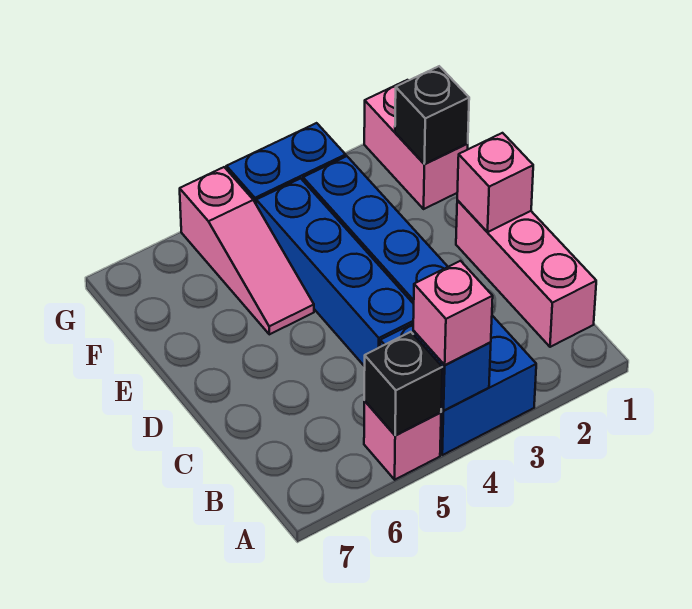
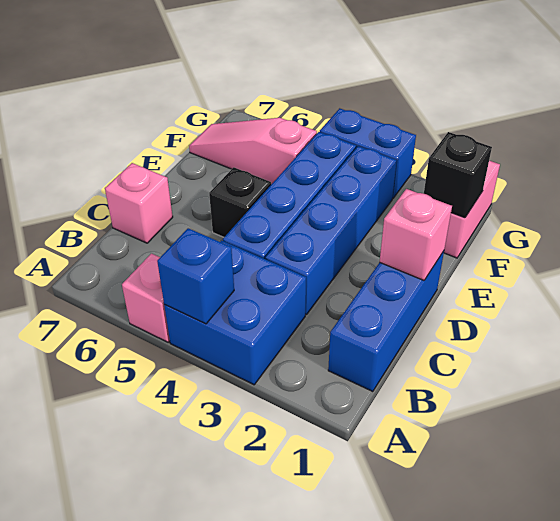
pink brick A4 level 3 -> pink brick C7 level 1
black brick A5 level 2 -> black brick D5 level 1
pink brick B1:D1 level 1 -> blue brick B1:D1 level 1
pink slope E5:G5 level 1 top G -> pink slope F5:F7 level 1 top 5

